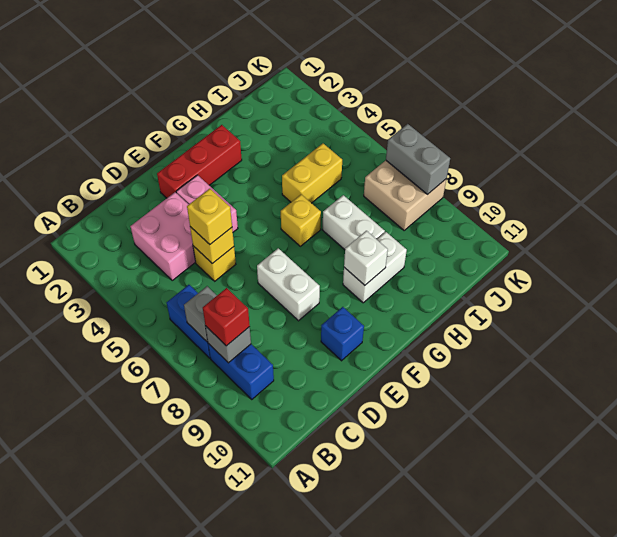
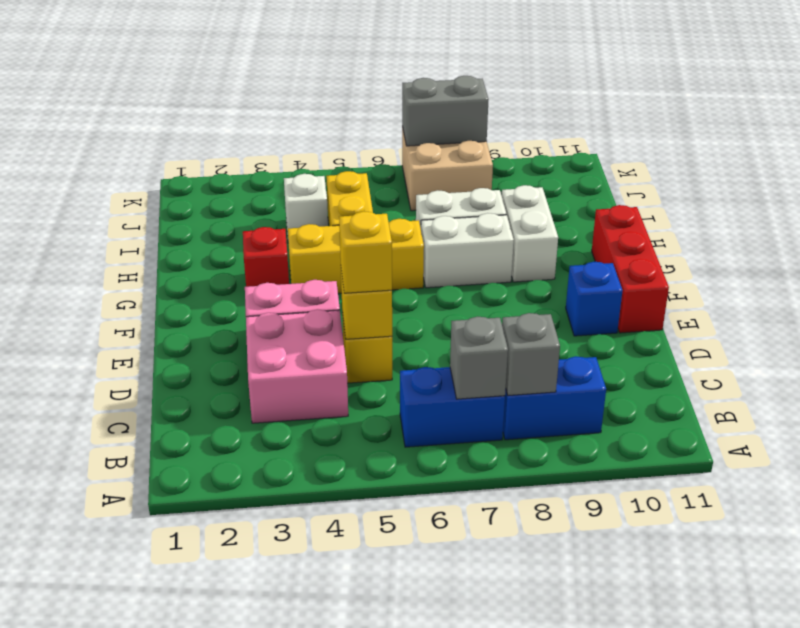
red brick B8 level 3 -> red brick G3 level 1
red brick E2:G2 level 1 -> red brick E11:G11 level 1
white brick E7:E8 level 1 -> white brick G7:G8 level 1
yellow brick G6 level 1 -> yellow brick G4:G6 level 1
white brick G9 level 2 -> white brick I4 level 1

